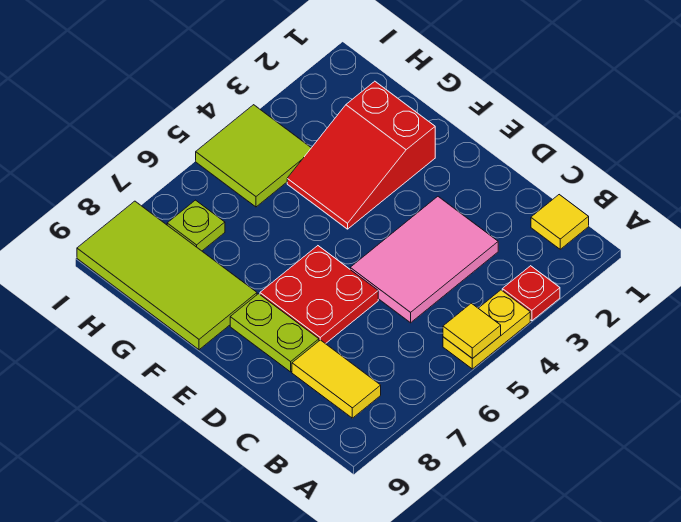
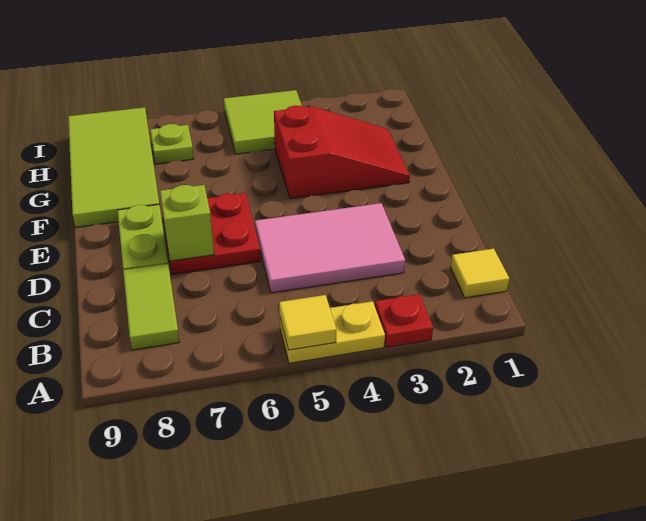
yellow tile B8:C8 level 1 -> lime tile B8:C8 level 1
none -> lime brick D7 level 2
red slope F2:G4 level 1 top 2 -> red slope F2:G4 level 1 top 4

